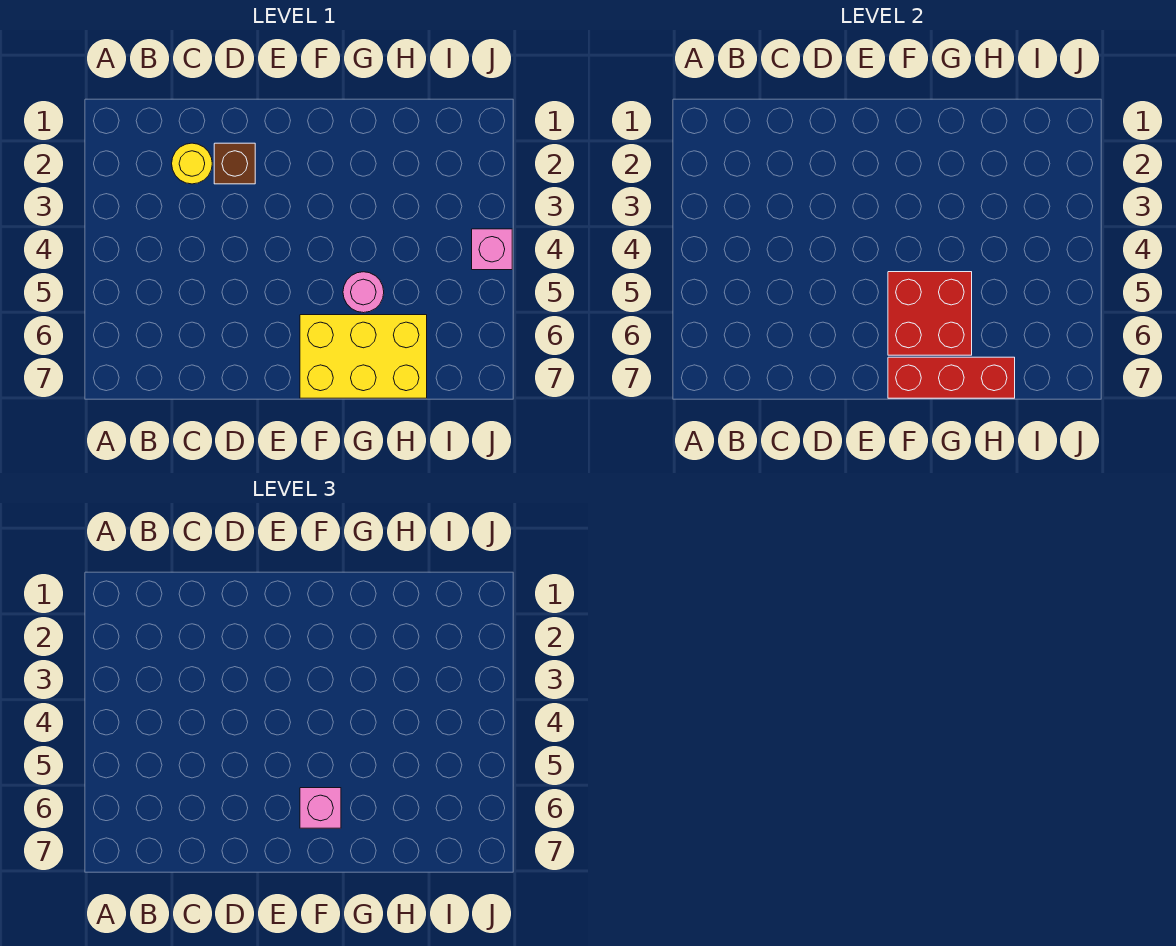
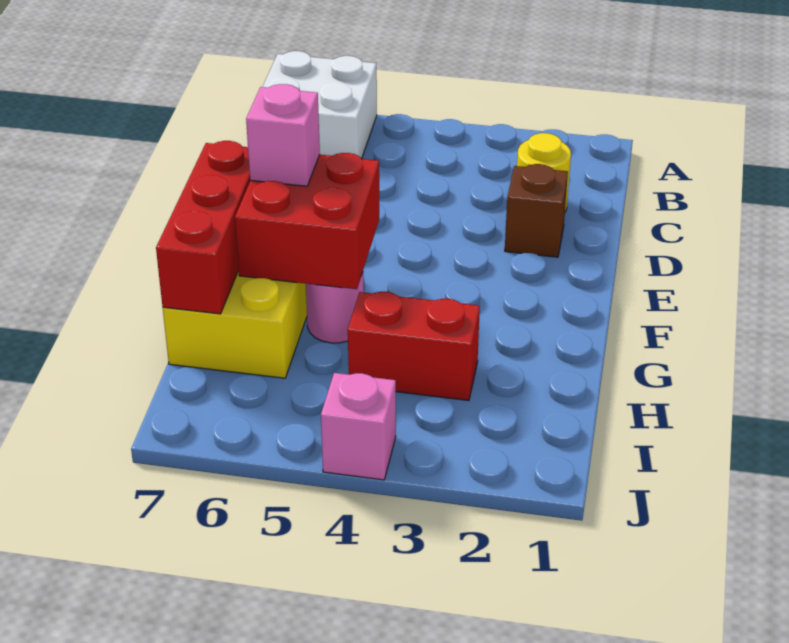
none -> white brick A6:B7 level 1
none -> red brick H3:H4 level 1

